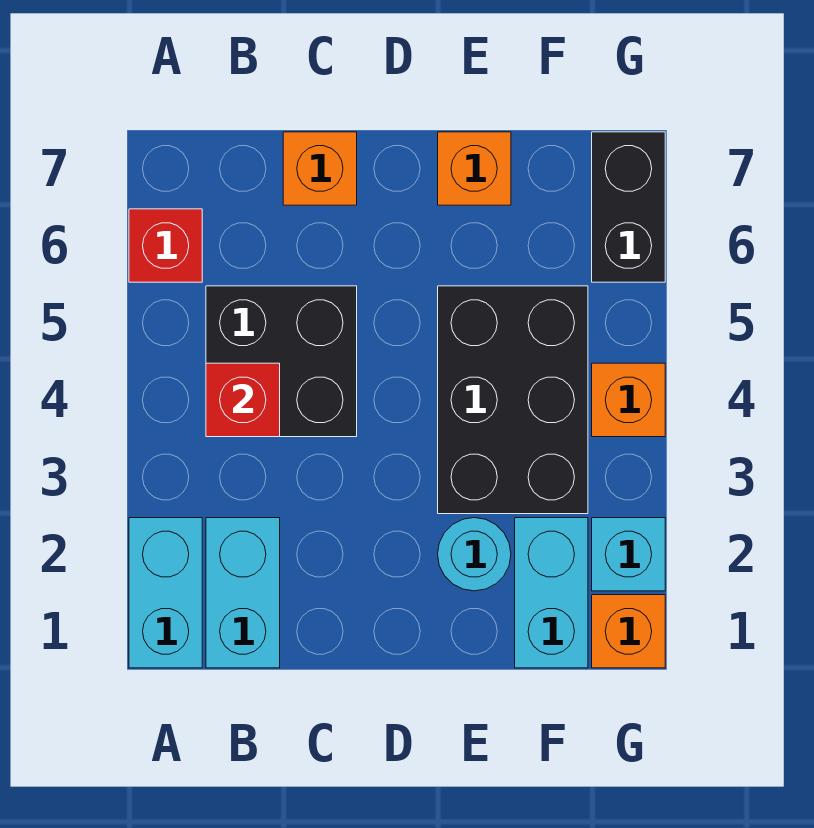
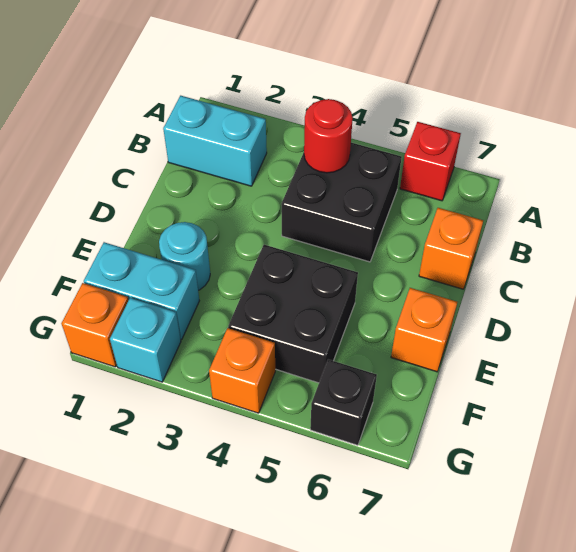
cyan brick A1:A2 level 1 -> none
red brick B4 level 2 -> red round brick B4 level 2
black brick E3:F5 level 1 -> black brick E4:F5 level 1
black brick G6:G7 level 1 -> black brick G6 level 1

